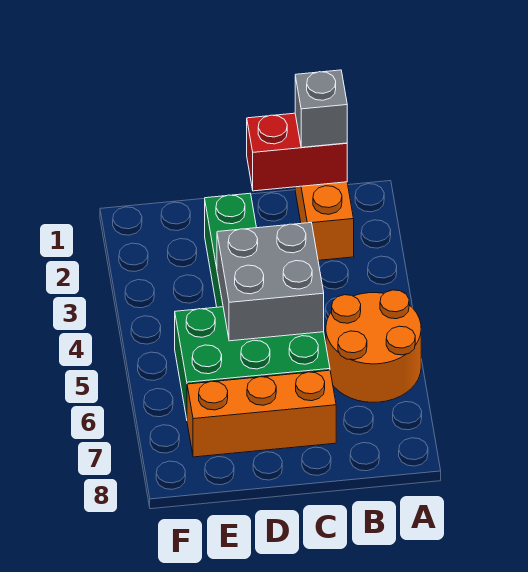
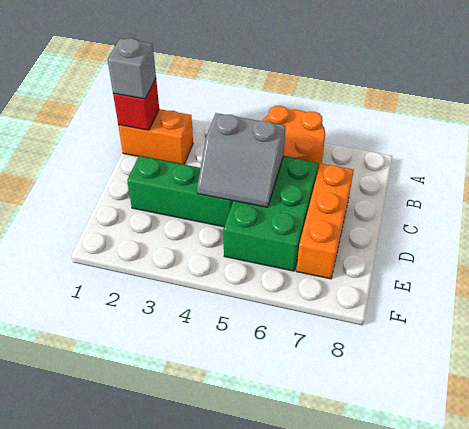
red brick B1:C1 level 2 -> red brick B1 level 2
grey brick C4:D5 level 2 -> grey slope C4:D5 level 2 top C

